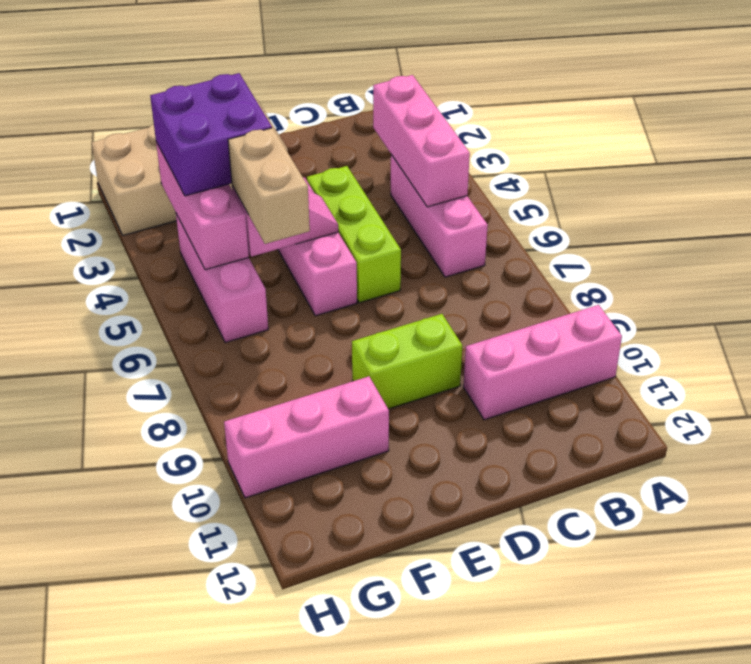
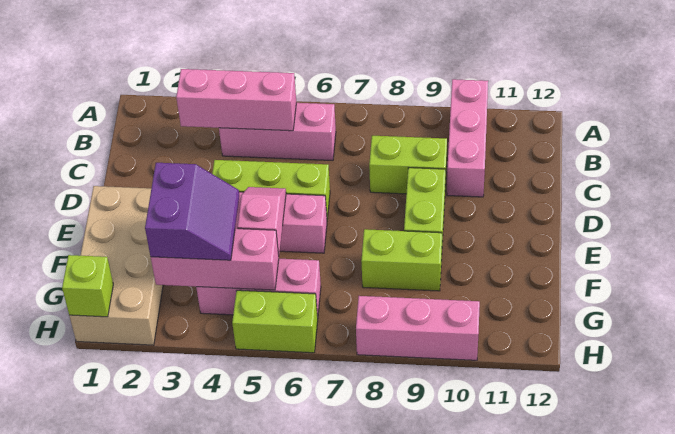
none -> lime brick C8:C9 level 1
purple brick F3:G4 level 3 -> purple slope F3:G4 level 3 top 3
tan brick F5:F6 level 3 -> none
none -> lime brick F8:F9 level 1
pink brick F10:H10 level 1 -> pink brick H8:H10 level 1
none -> lime brick H1 level 2
none -> lime brick H5:H6 level 1

